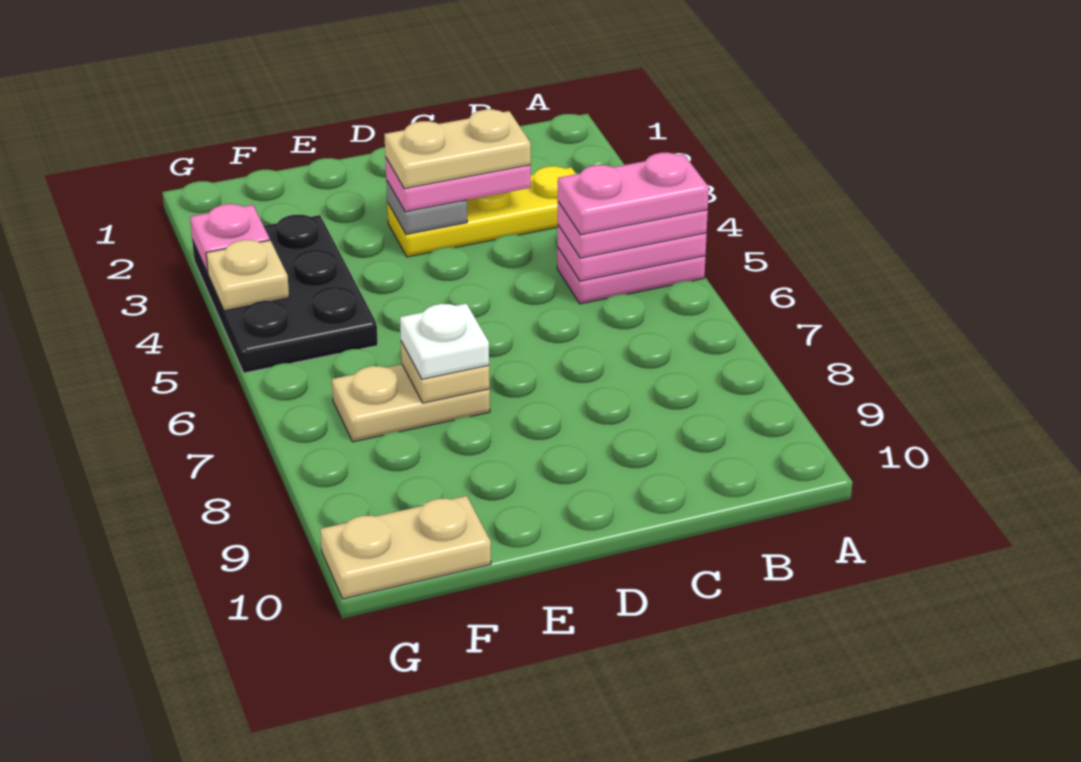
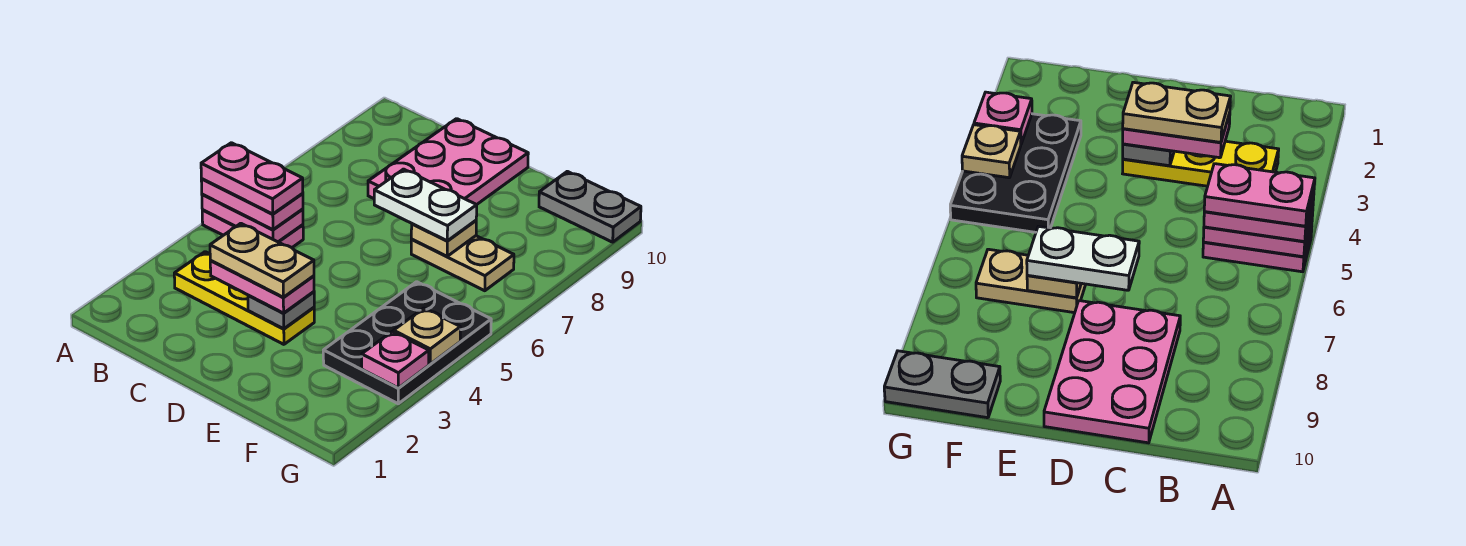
none -> pink plate C8:D10 level 1
white plate E7 level 3 -> white plate D7:E7 level 3
tan plate F10:G10 level 1 -> grey plate F10:G10 level 1

